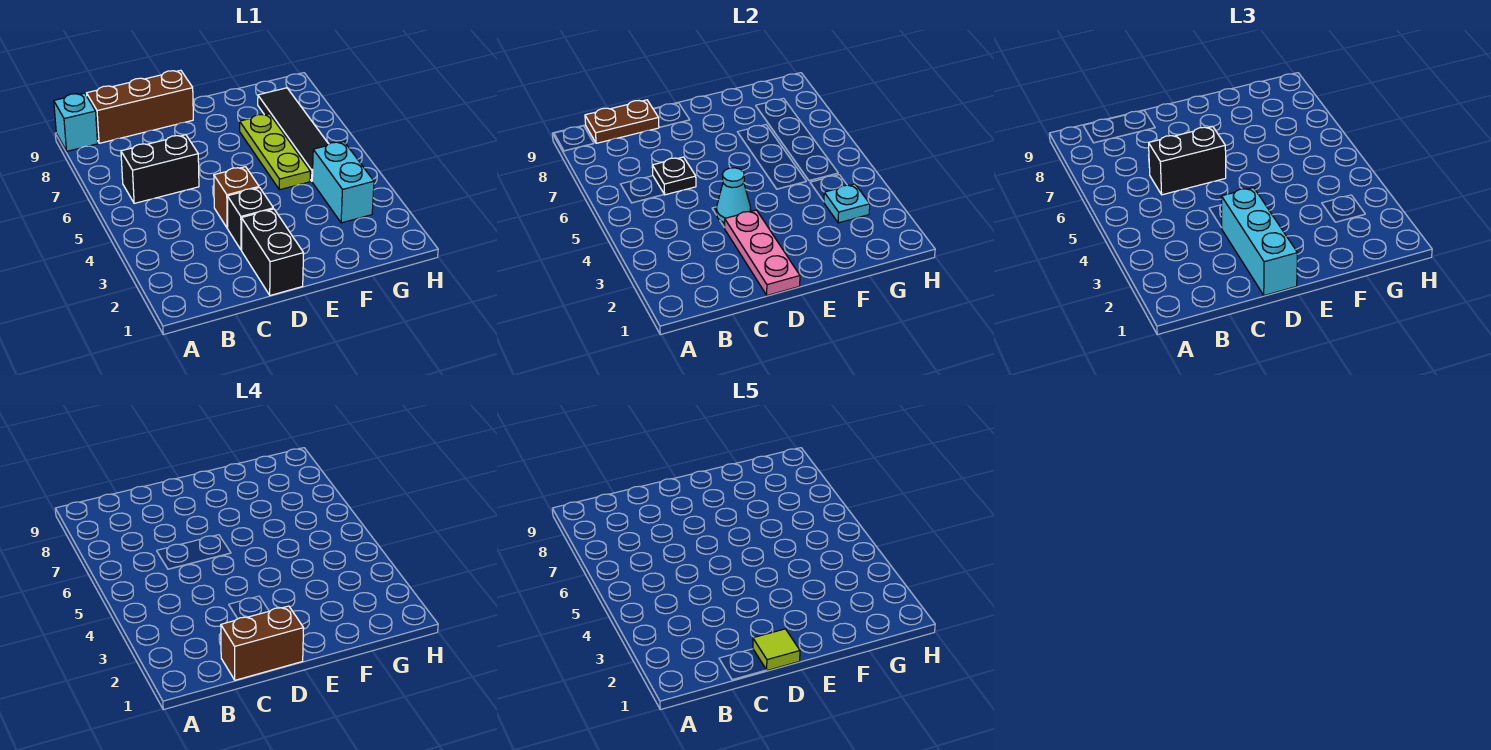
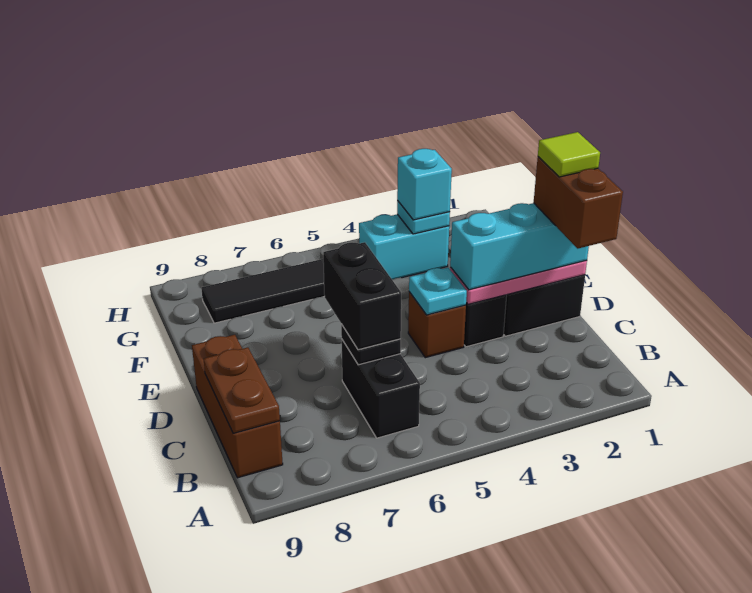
cyan brick A9 level 1 -> cyan brick G3 level 3
cyan cone D4 level 2 -> cyan plate D4 level 2
lime plate F5:F7 level 1 -> none

